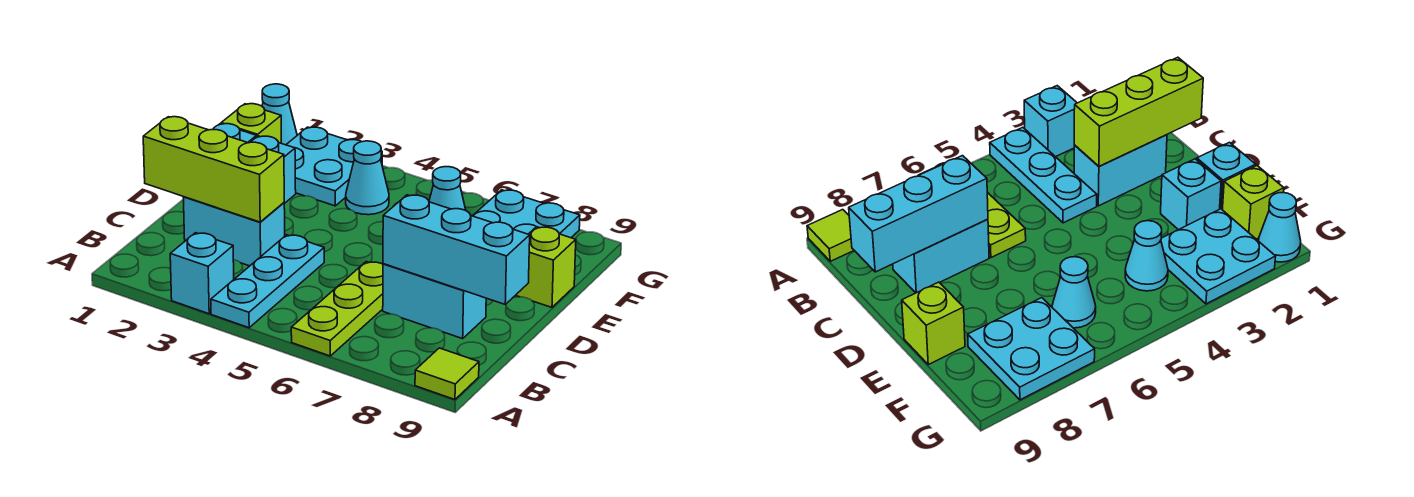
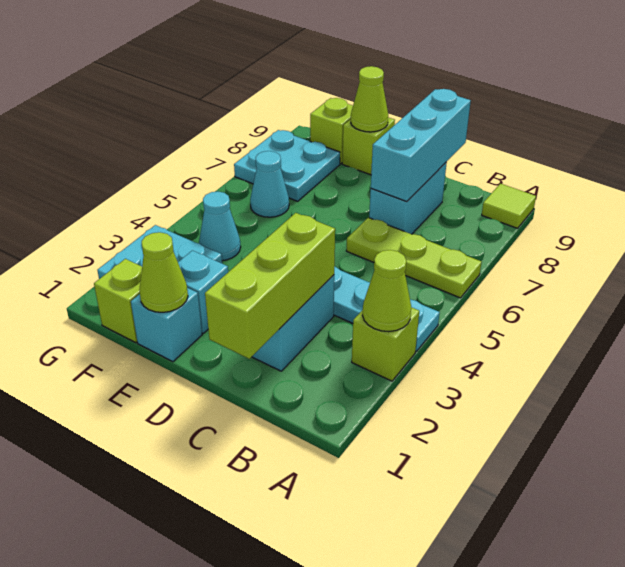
cyan brick A3 level 1 -> lime brick A3 level 1
none -> lime cone A3 level 2
none -> lime cone E1 level 2
none -> lime cone E9 level 2
none -> lime brick F9 level 1
cyan cone G1 level 1 -> none

